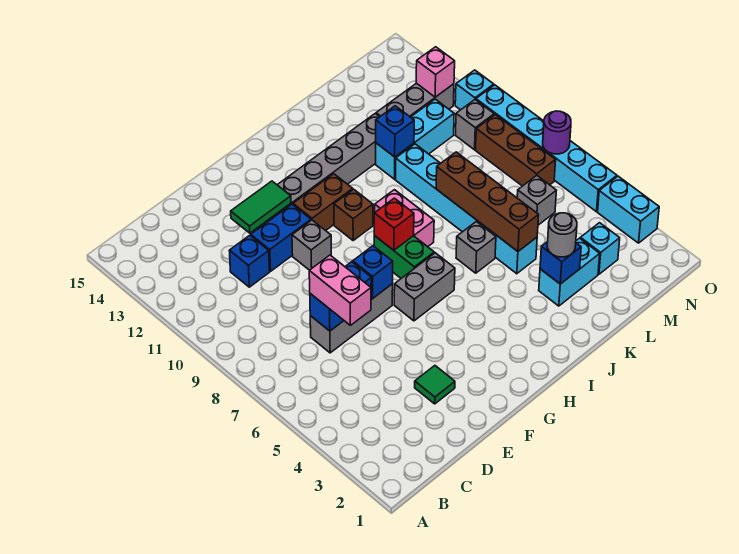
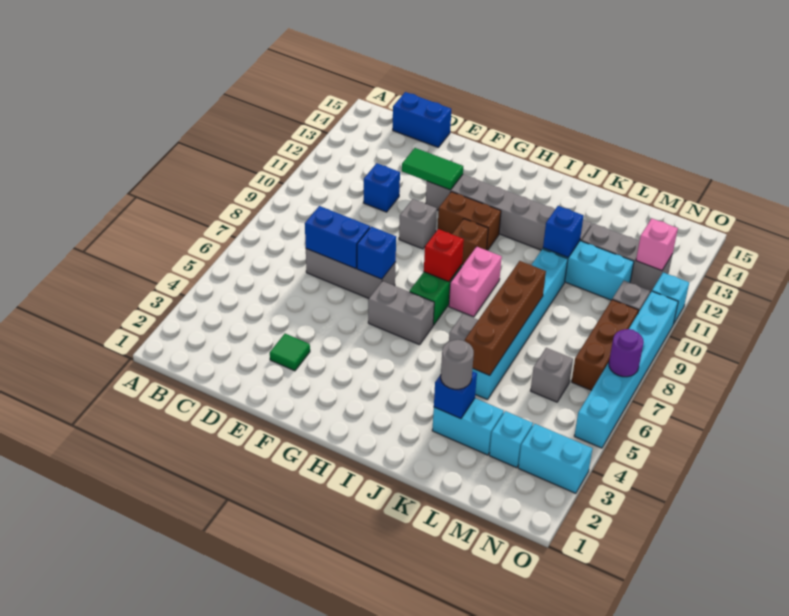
pink brick D6:D7 level 3 -> none
blue brick E11:F11 level 1 -> blue brick C15:D15 level 1
cyan brick O3:O4 level 1 -> cyan brick N3:O3 level 1

